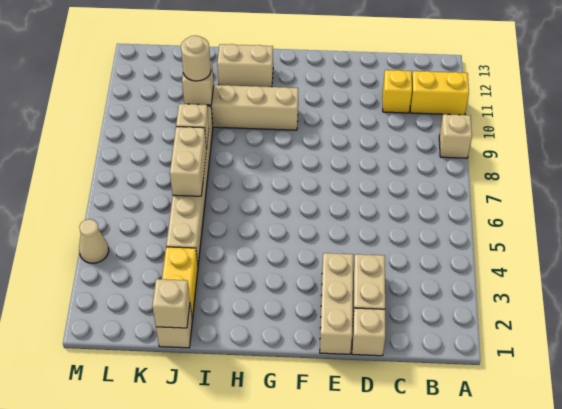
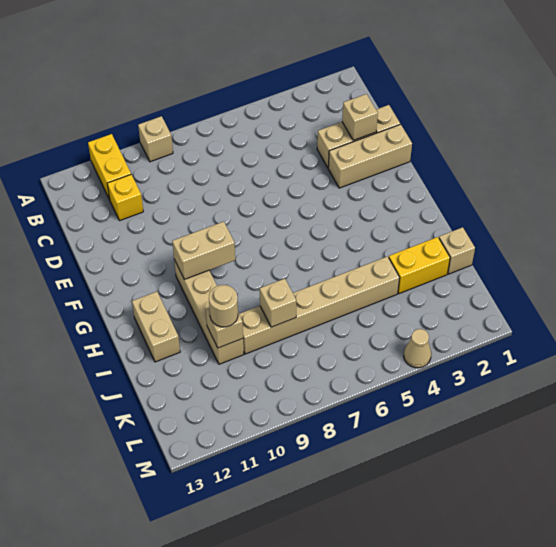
tan brick J1 level 2 -> tan brick D2 level 2
tan brick J6:J7 level 2 -> tan brick G9:G10 level 2

